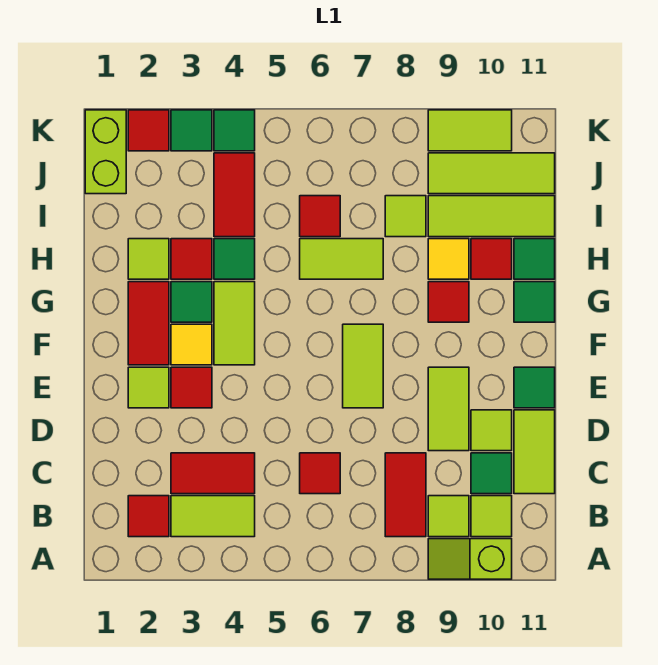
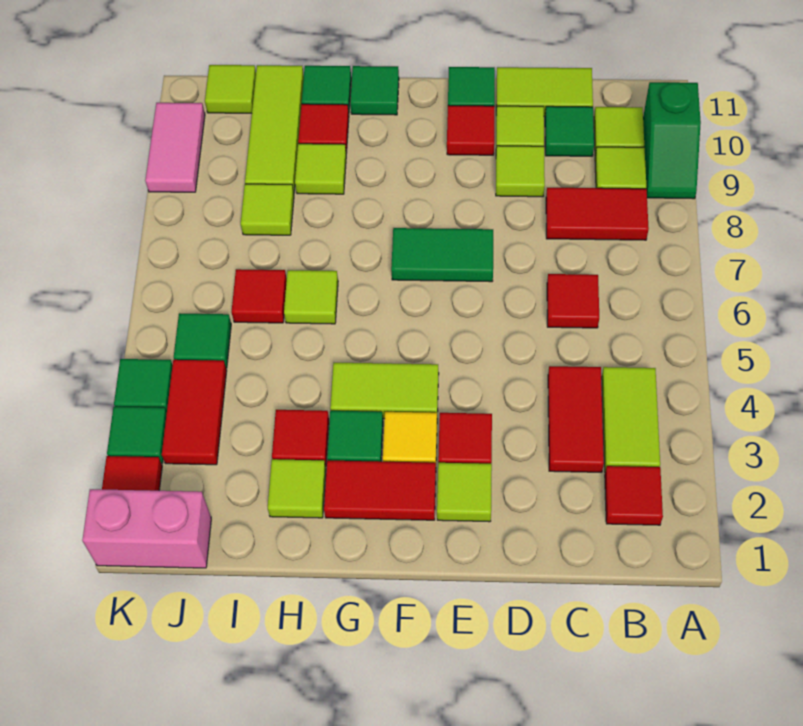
lime slope A9:A10 level 1 top 10 -> green slope A9:A10 level 1 top 10
lime tile D9:E9 level 1 -> lime tile D9 level 1
lime tile E7:F7 level 1 -> green tile E7:F7 level 1
red tile G9 level 1 -> red tile E10 level 1
green tile H4 level 1 -> green tile J5 level 1
lime tile H6:H7 level 1 -> lime tile H6 level 1
yellow tile H9 level 1 -> lime tile H9 level 1
red tile I4:J4 level 1 -> red tile J3:J4 level 1
lime brick J1:K1 level 1 -> pink brick J1:K1 level 1
lime tile J9:J11 level 1 -> lime tile J11 level 1
lime tile K9:K10 level 1 -> pink tile K9:K10 level 1

